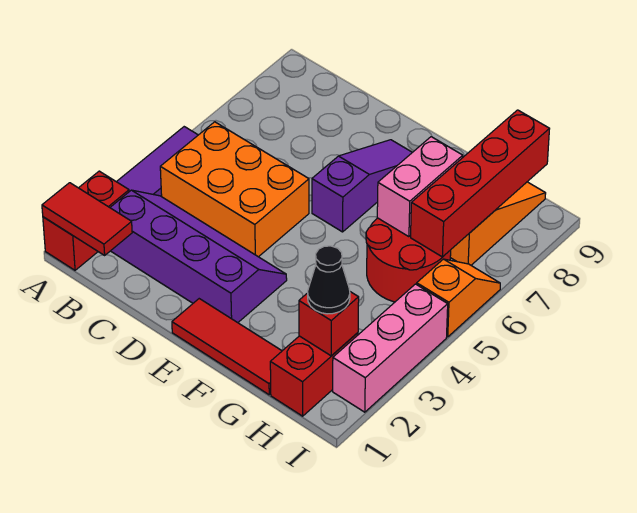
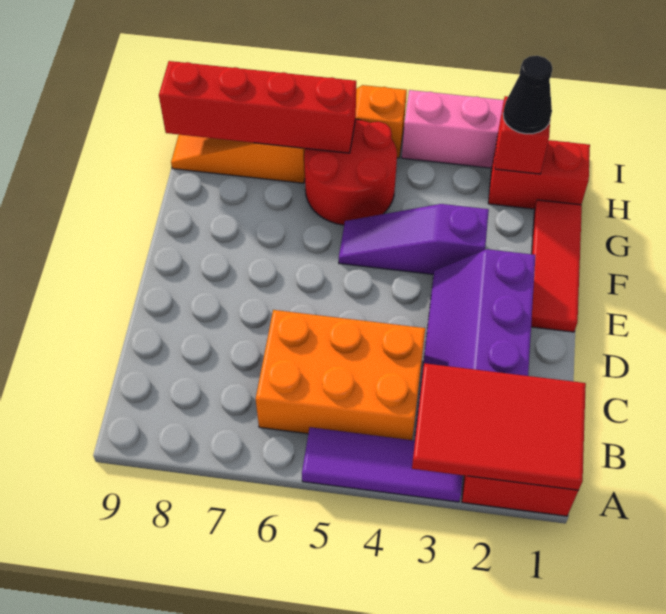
red tile A1:B1 level 2 -> red tile A1:B3 level 2
orange brick B4:D5 level 1 -> orange brick B4:C6 level 1
purple slope E6:E8 level 1 top 6 -> purple slope F3:F5 level 1 top 3
pink brick G6:G7 level 2 -> none

